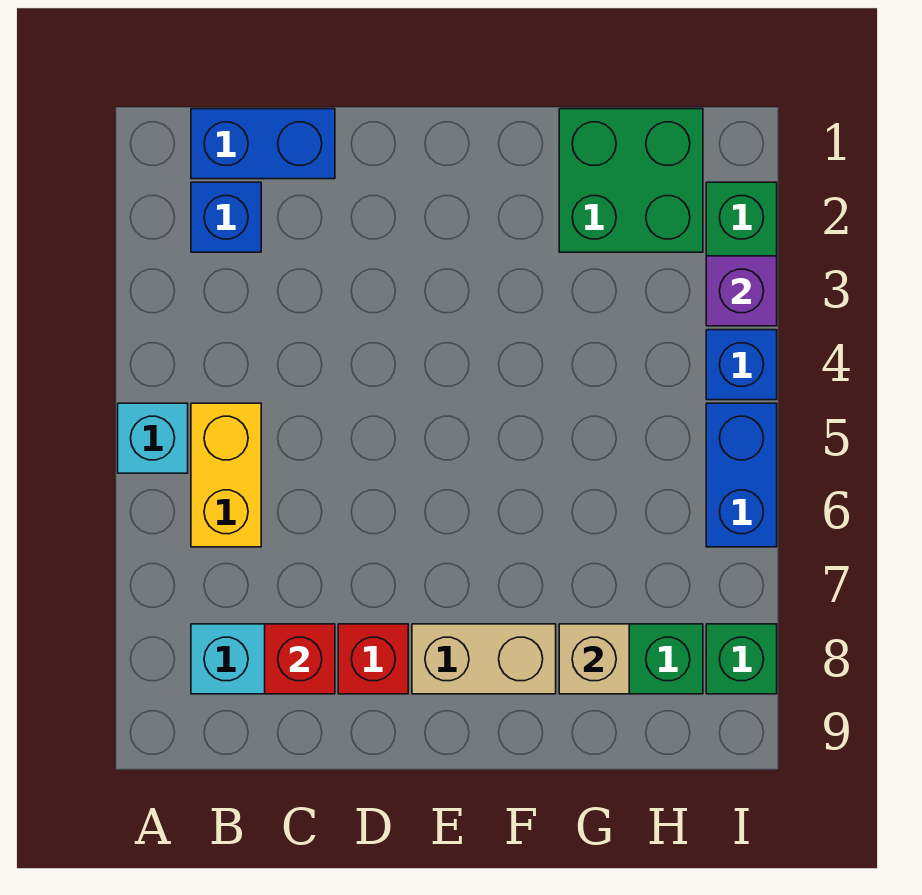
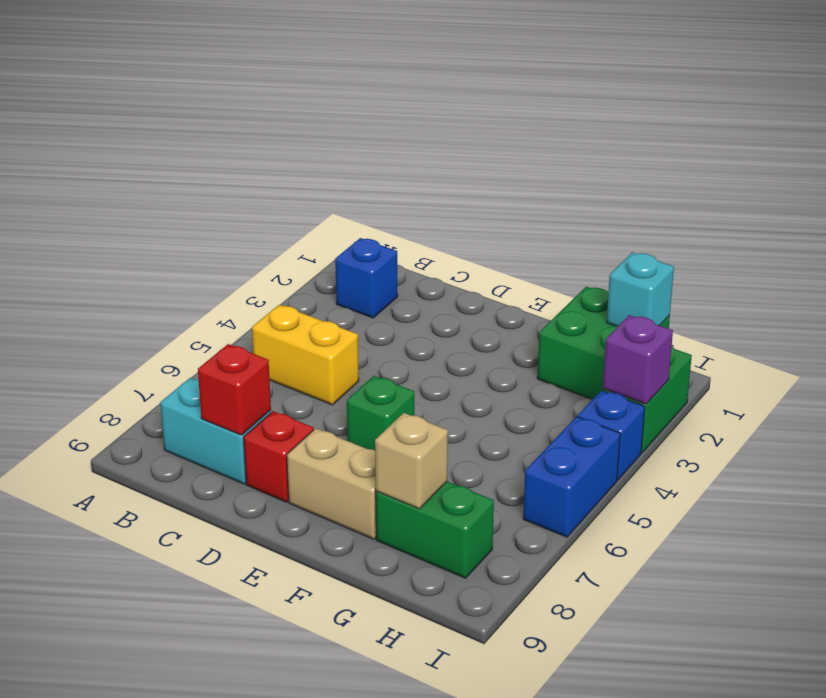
cyan brick A5 level 1 -> cyan brick H1 level 2
blue brick B1:C1 level 1 -> none
yellow brick B5:B6 level 1 -> yellow brick B5:C5 level 1
green brick I8 level 1 -> green brick E6 level 1

